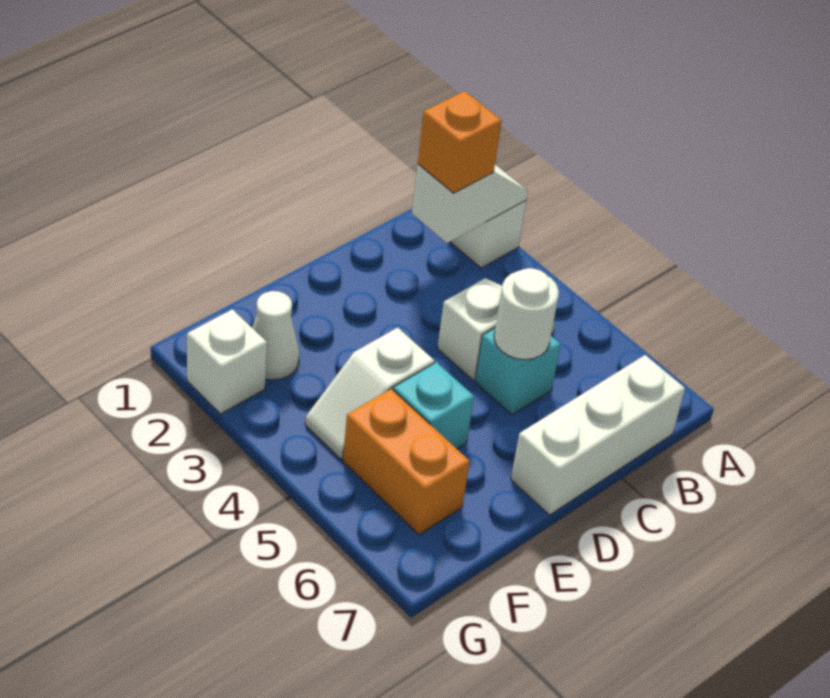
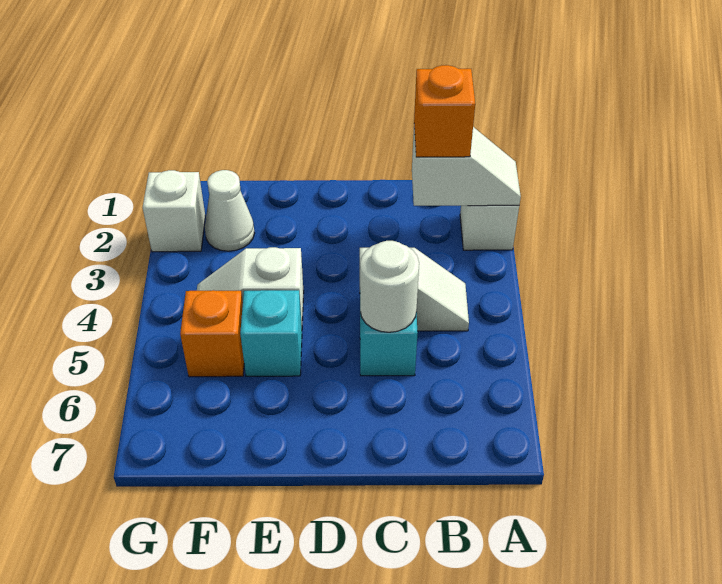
white brick B7:D7 level 1 -> none
orange brick F5:F6 level 1 -> orange brick F5 level 1

